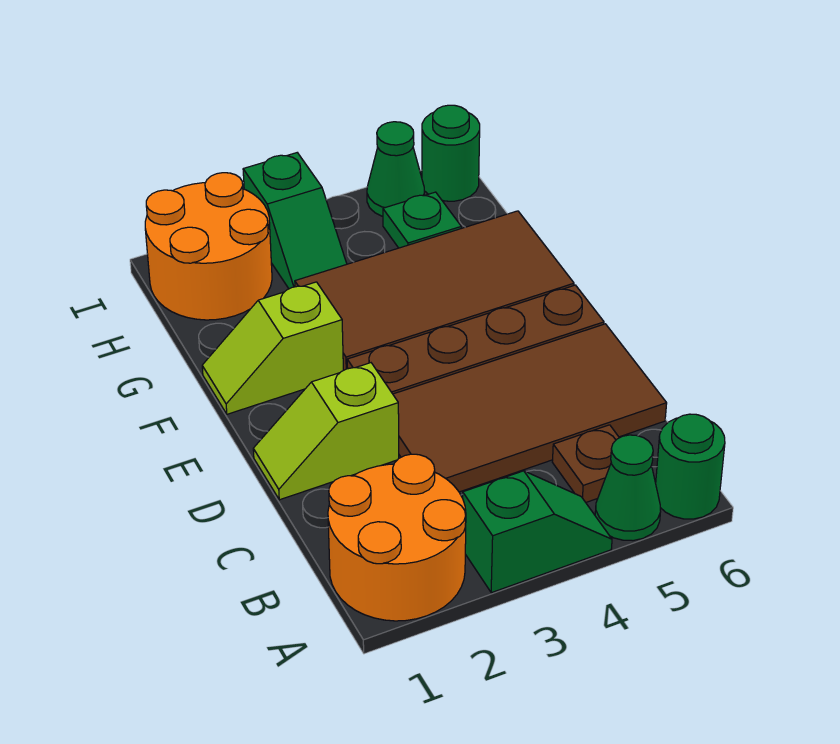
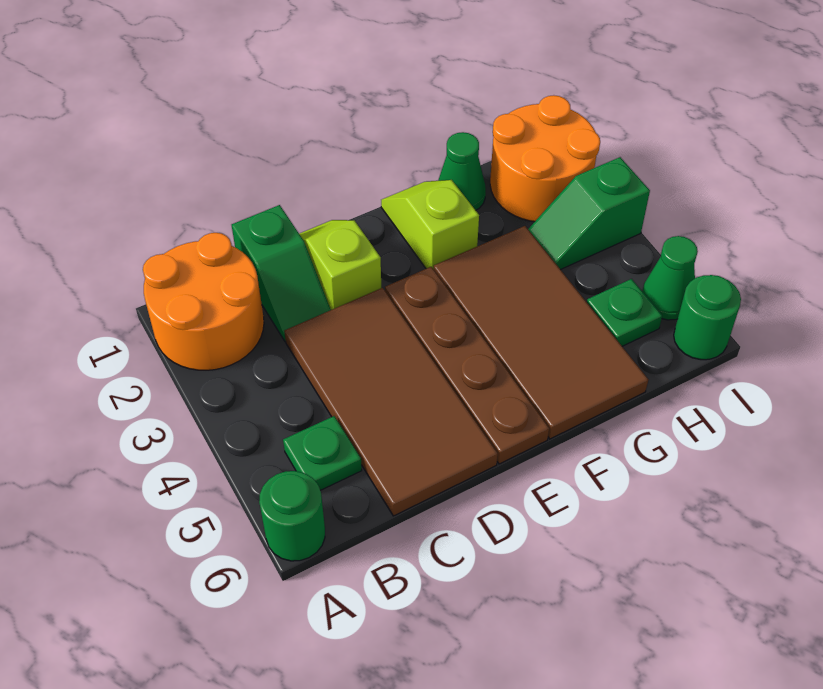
green slope A3:A4 level 1 top 3 -> green slope C1:C2 level 1 top 1
green cone A5 level 1 -> green cone G1 level 1
brown plate B5 level 1 -> green plate B5 level 1

